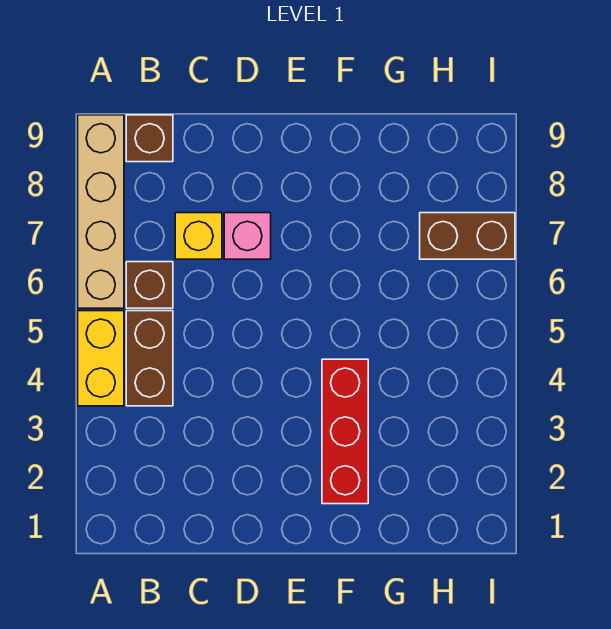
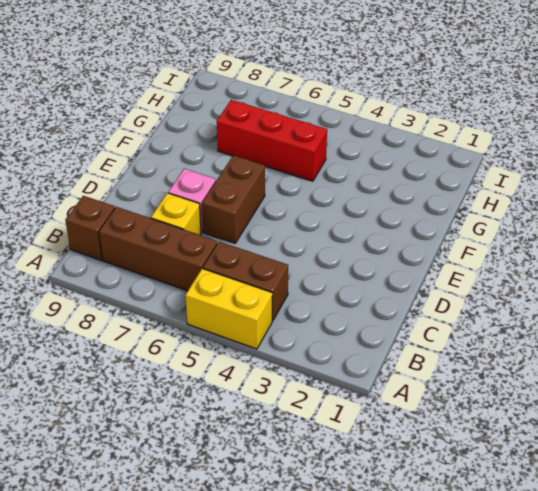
tan brick A6:A9 level 1 -> none
brown brick B6 level 1 -> brown brick B6:B8 level 1
red brick F2:F4 level 1 -> red brick G5:G7 level 1
brown brick H7:I7 level 1 -> brown brick D6:E6 level 1

